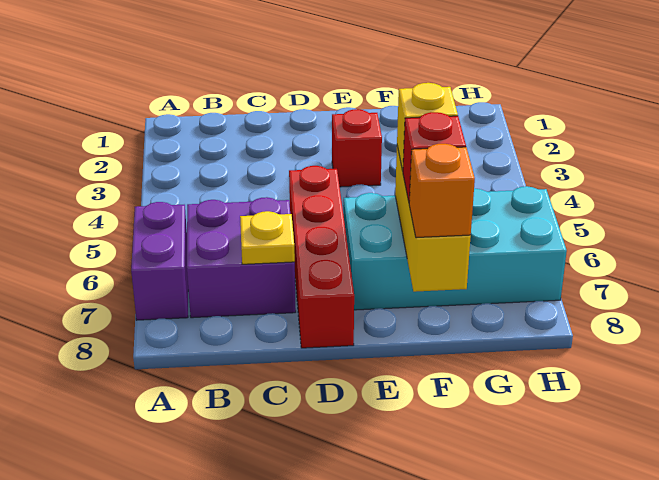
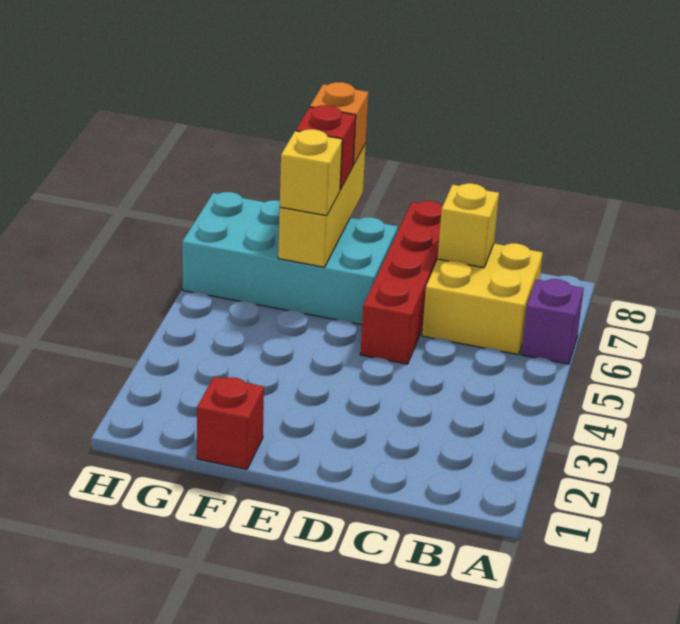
purple brick A6:A7 level 1 -> purple brick A6 level 1
purple brick B6:C7 level 1 -> yellow brick B6:C7 level 1
yellow plate C7 level 2 -> yellow brick C7 level 2
red brick E3 level 1 -> red brick F1 level 1

